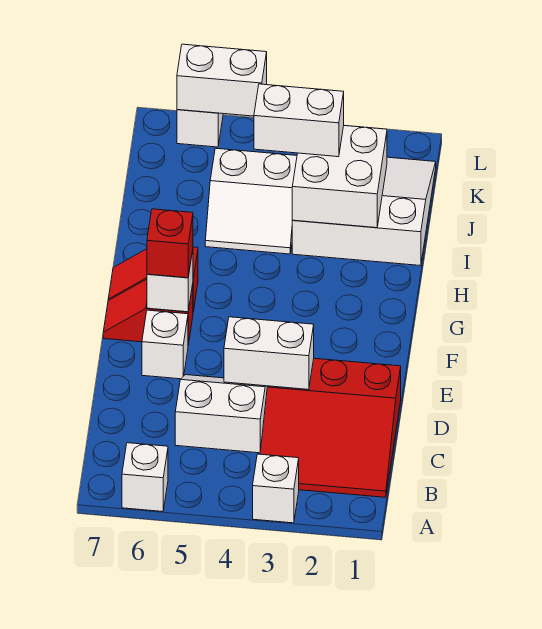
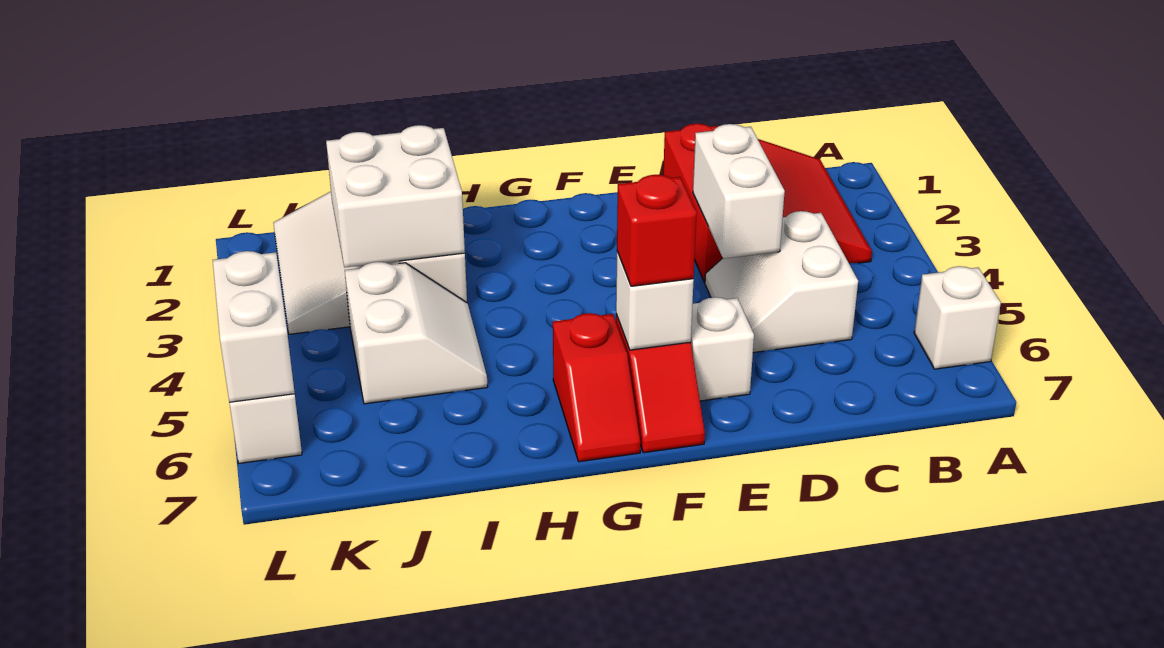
white brick A3 level 1 -> none
white brick J3:J4 level 3 -> none

